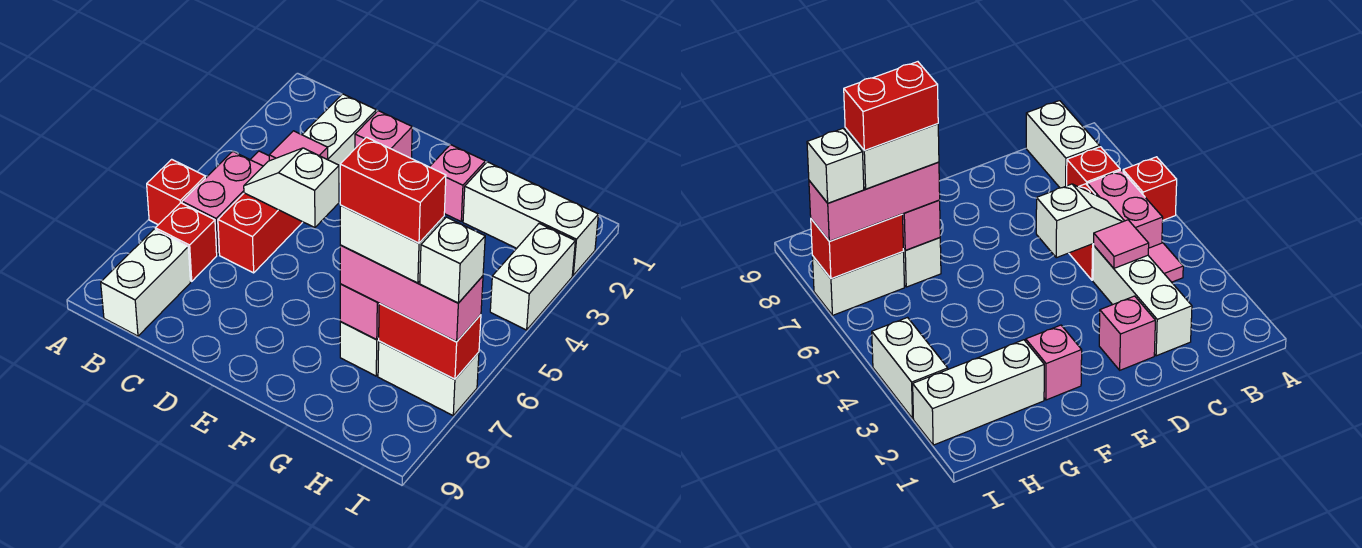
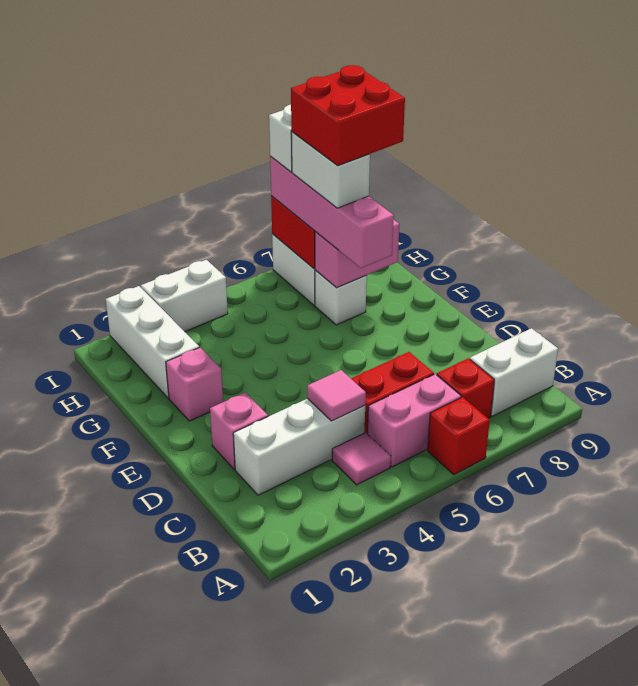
white slope C5:D5 level 2 top D -> none
pink brick G7 level 2 -> pink brick G7:G8 level 2
pink brick G7:I7 level 3 -> pink brick F7:I7 level 3
red brick G7:H7 level 5 -> red brick G7:H8 level 5

